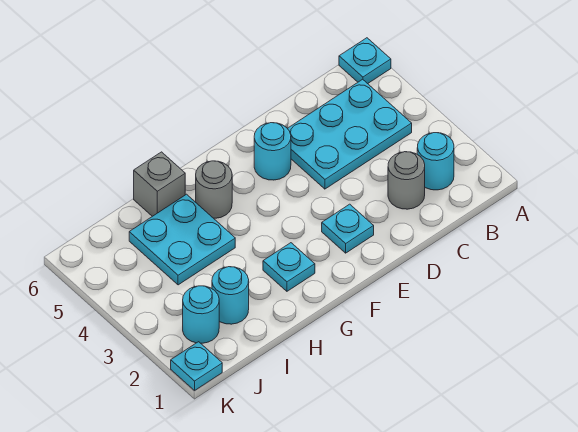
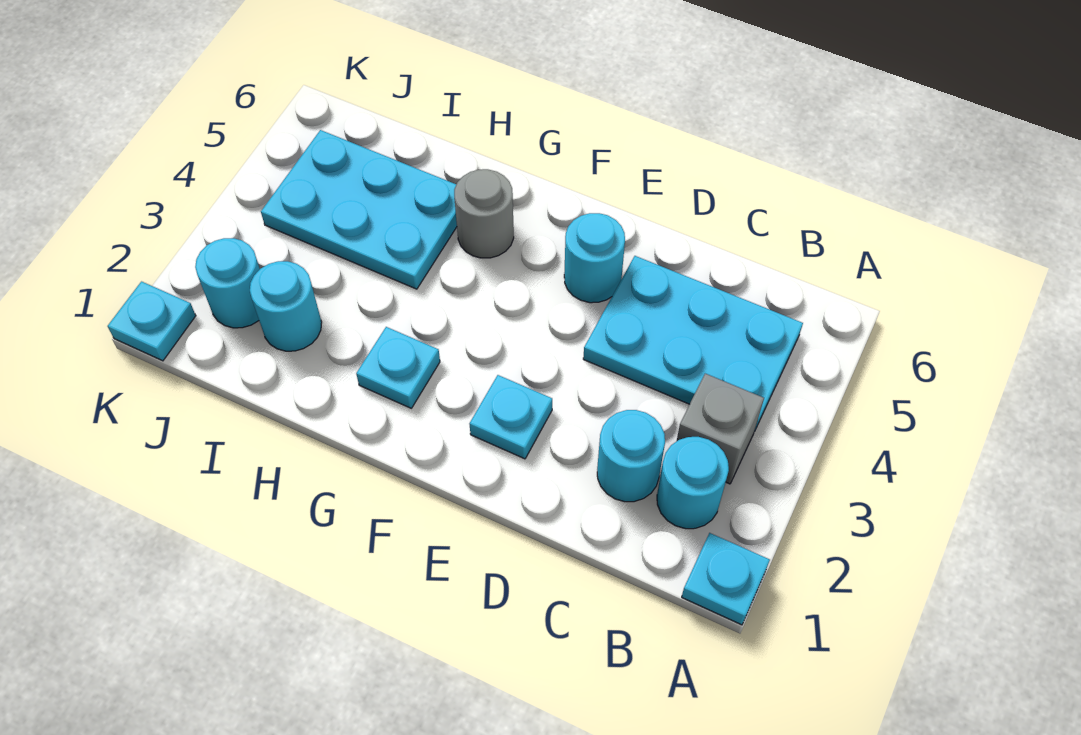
cyan plate A6 level 1 -> cyan plate A1 level 1
grey round brick C2 level 1 -> cyan round brick C2 level 1
cyan plate H4:I5 level 1 -> cyan plate H4:J5 level 1
grey brick H6 level 1 -> grey brick B3 level 1

